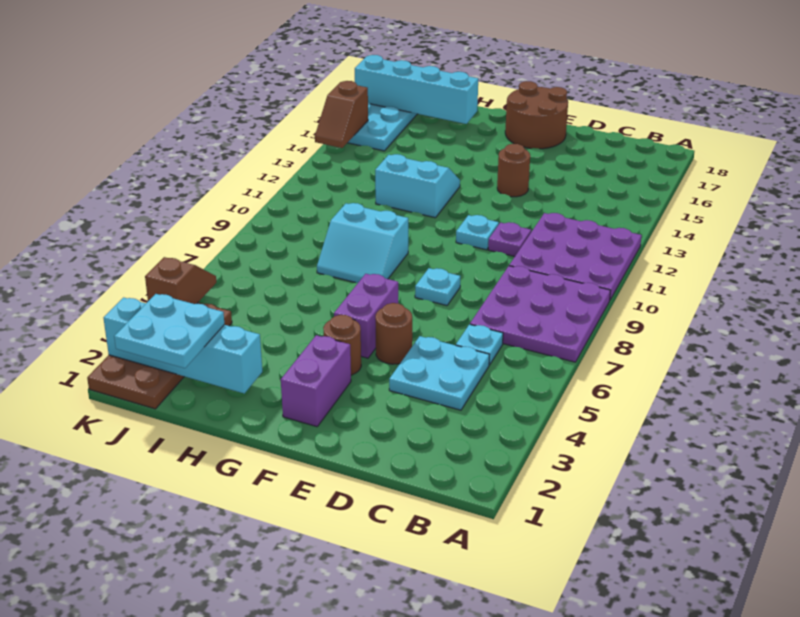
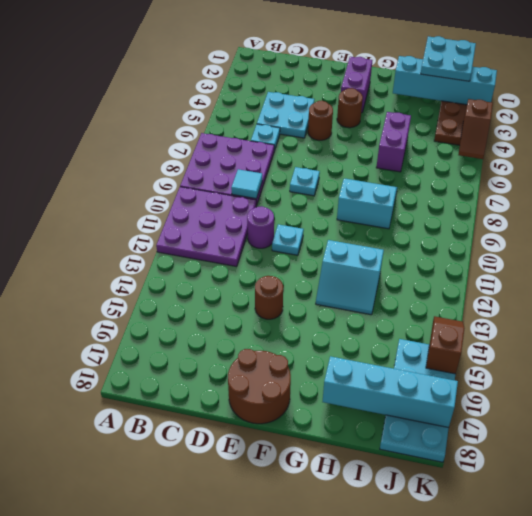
none -> cyan tile C9 level 2
purple plate D11 level 1 -> purple round brick D11 level 1
purple brick F5:F6 level 1 -> purple brick H5:H6 level 1

